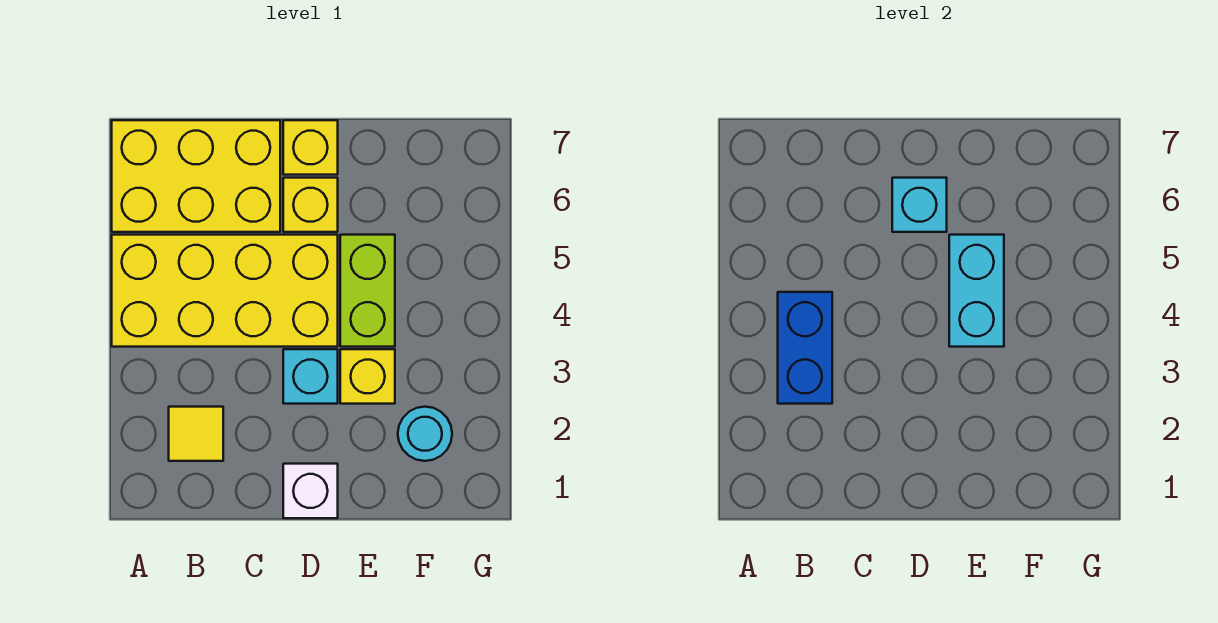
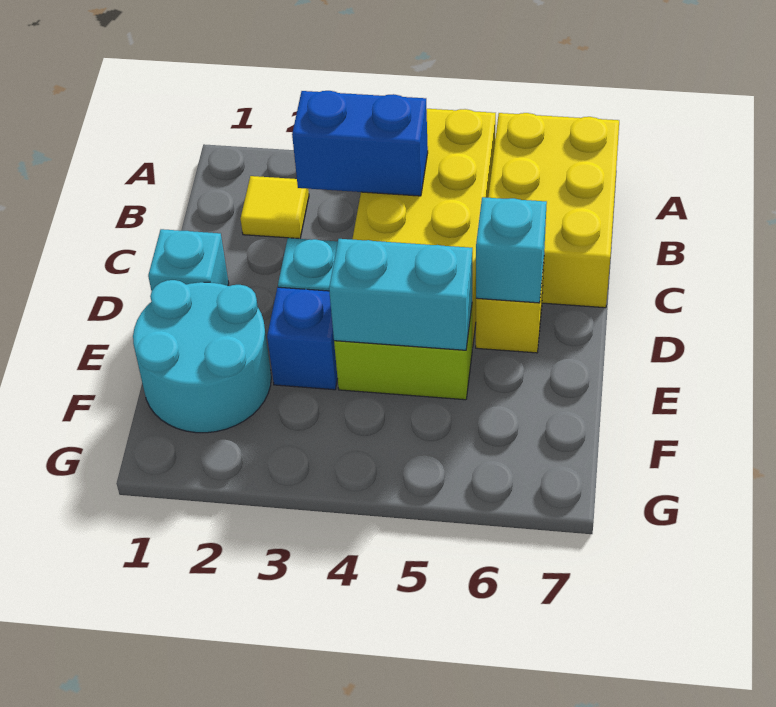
white brick D1 level 1 -> cyan brick D1 level 1
yellow brick D7 level 1 -> none
yellow brick E3 level 1 -> blue brick E3 level 1
cyan round brick F2 level 1 -> cyan round brick E1:F2 level 1

